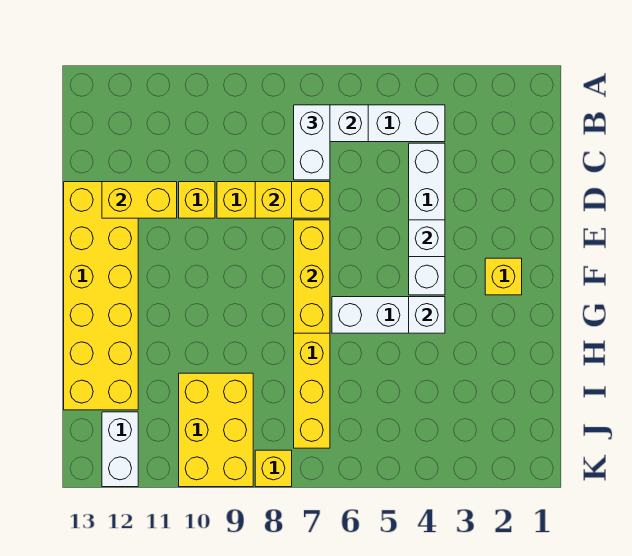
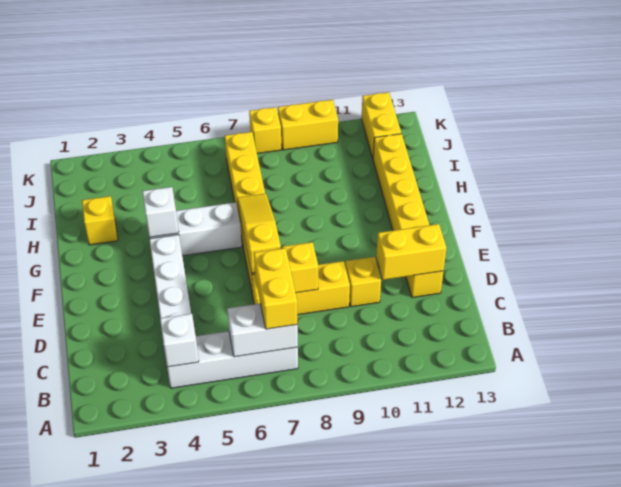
white brick B7:C7 level 3 -> yellow brick B7:C7 level 3
yellow brick D12:I13 level 1 -> yellow brick D12:I12 level 1
white brick E4 level 2 -> white brick B4 level 2
yellow brick E7:G7 level 2 -> yellow slope E7:G7 level 2 top E
yellow brick F2 level 1 -> yellow brick H2 level 1
yellow brick I9:K10 level 1 -> yellow brick K9:K10 level 1
white brick J12:K12 level 1 -> yellow brick J12:K12 level 1

